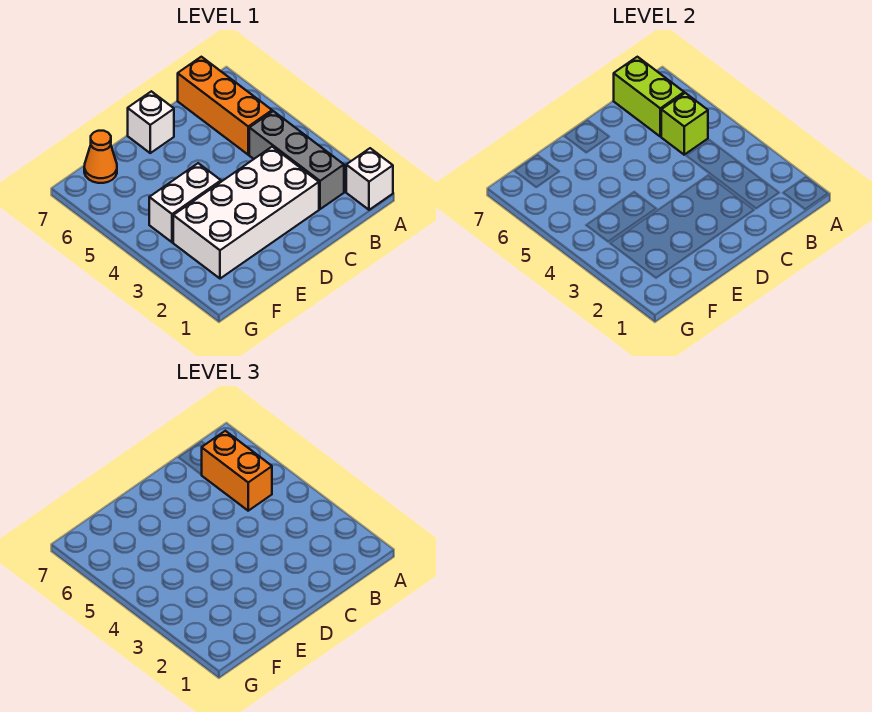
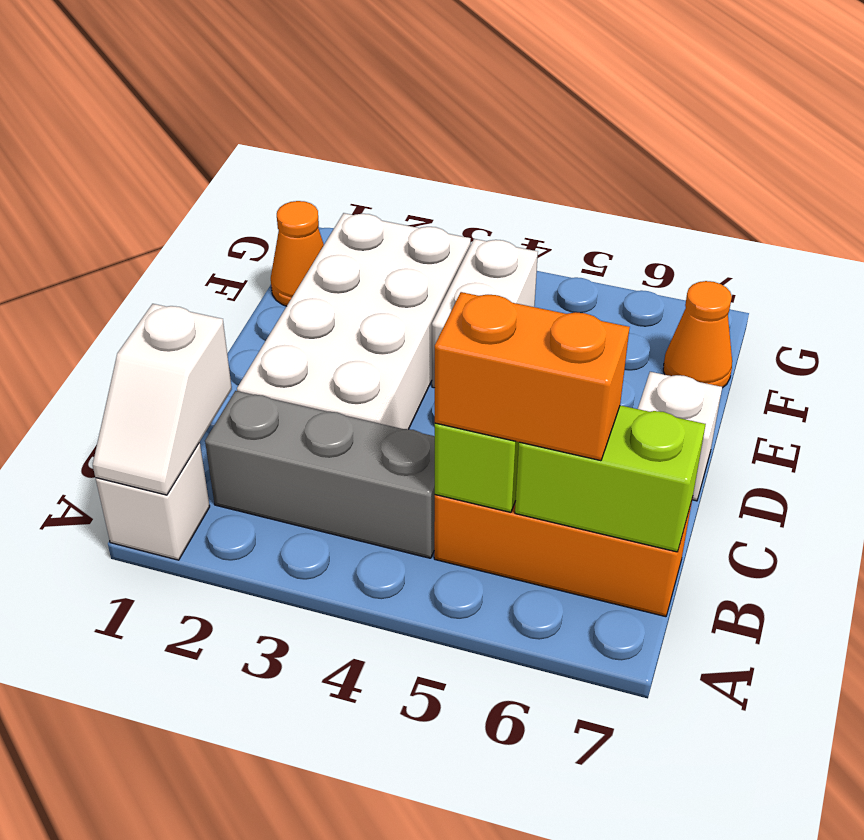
none -> white slope A1:B1 level 2 top B
none -> orange cone F1 level 1

